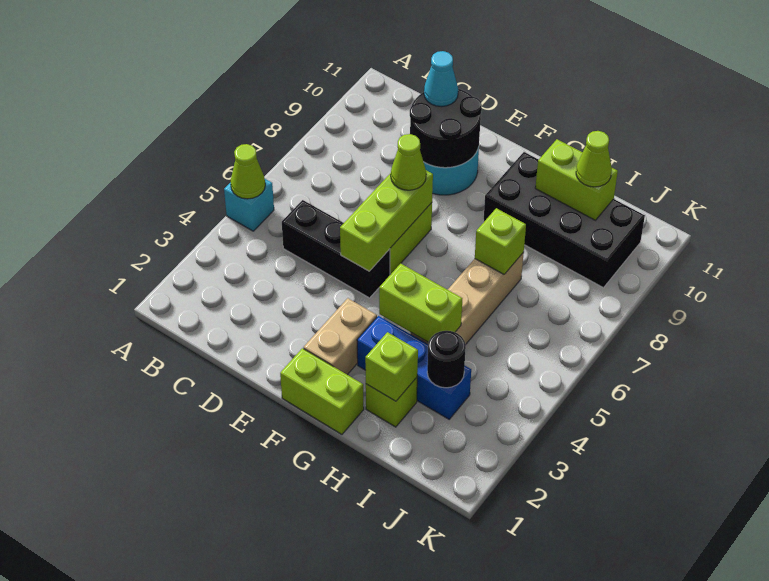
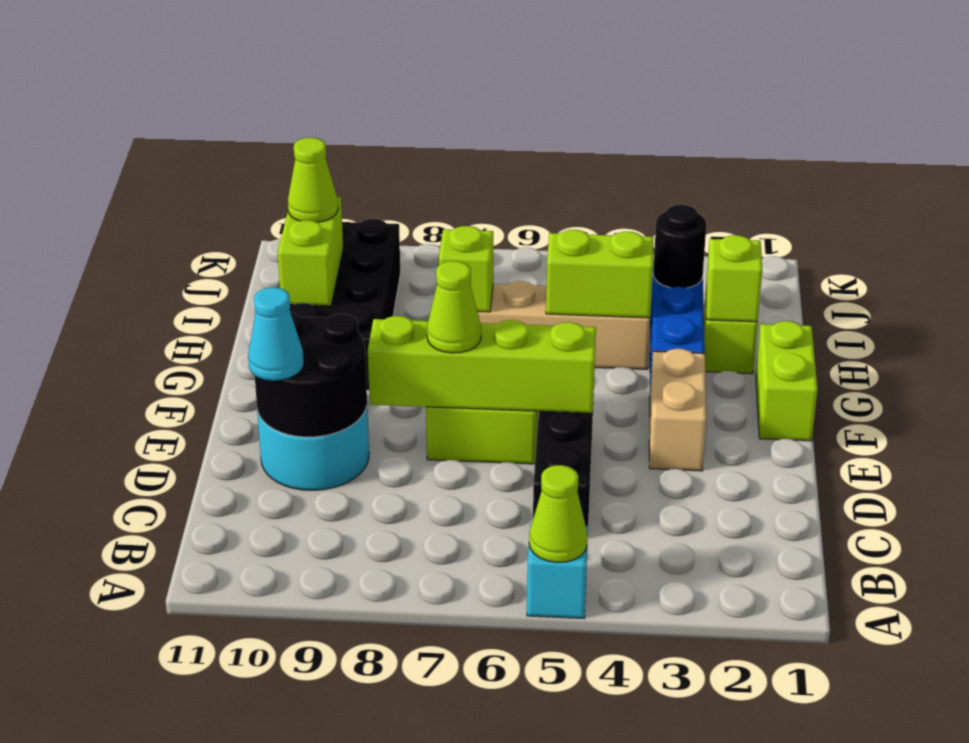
lime brick E5:E7 level 2 -> lime brick E5:E8 level 2
tan brick F2:F3 level 1 -> tan brick E3:F3 level 1
lime brick G4:H4 level 2 -> lime brick H4:H5 level 2

